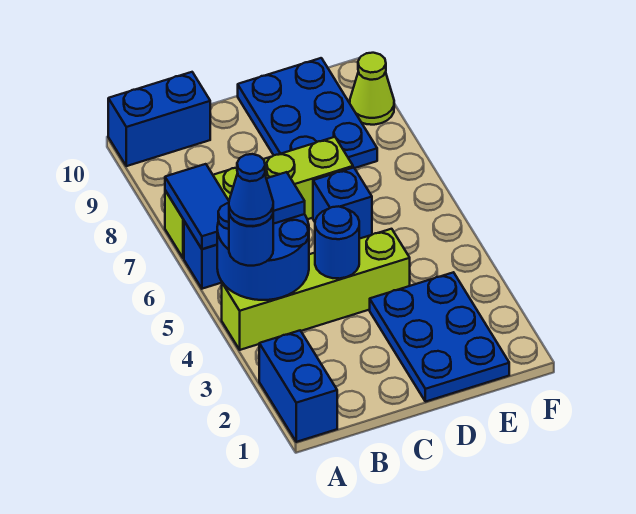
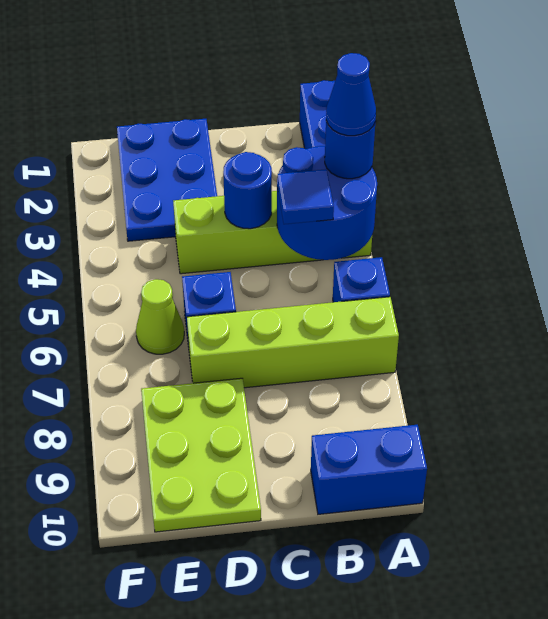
blue tile A6:A7 level 2 -> none
blue plate D8:E10 level 1 -> lime plate D8:E10 level 1
lime cone F9 level 1 -> lime cone E6 level 1

